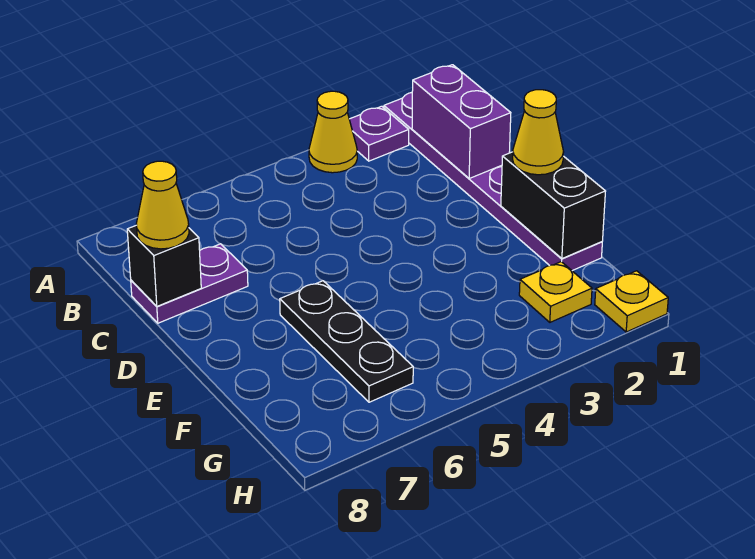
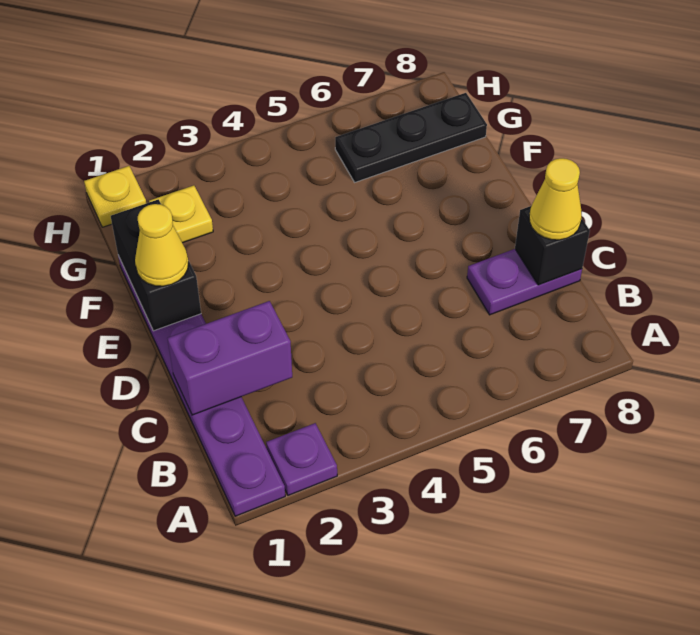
yellow cone A3 level 1 -> none
purple brick B1:C1 level 2 -> purple brick C1:C2 level 2
black plate E6:G6 level 1 -> black plate G6:G8 level 1

